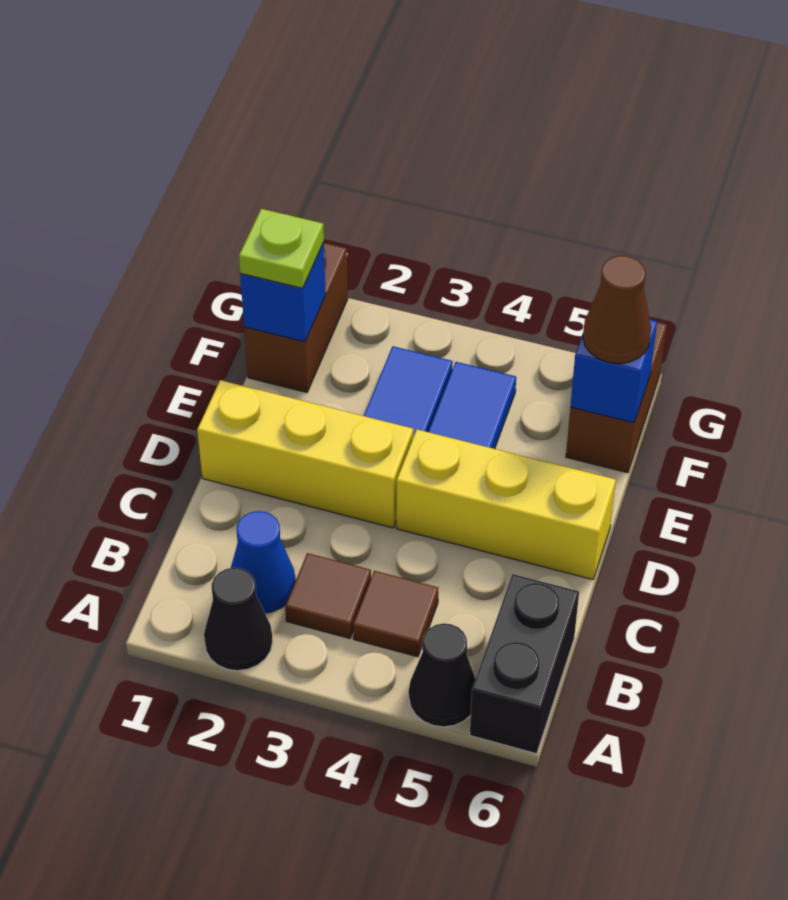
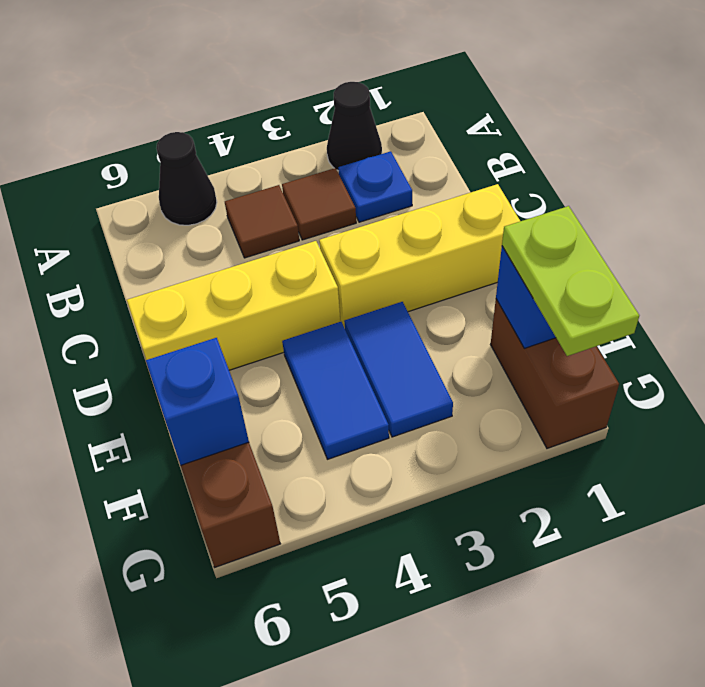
black brick A6:B6 level 1 -> none
blue cone B2 level 1 -> blue plate B2 level 1
lime plate F1 level 3 -> lime plate F1:G1 level 3
brown cone F6 level 3 -> none

